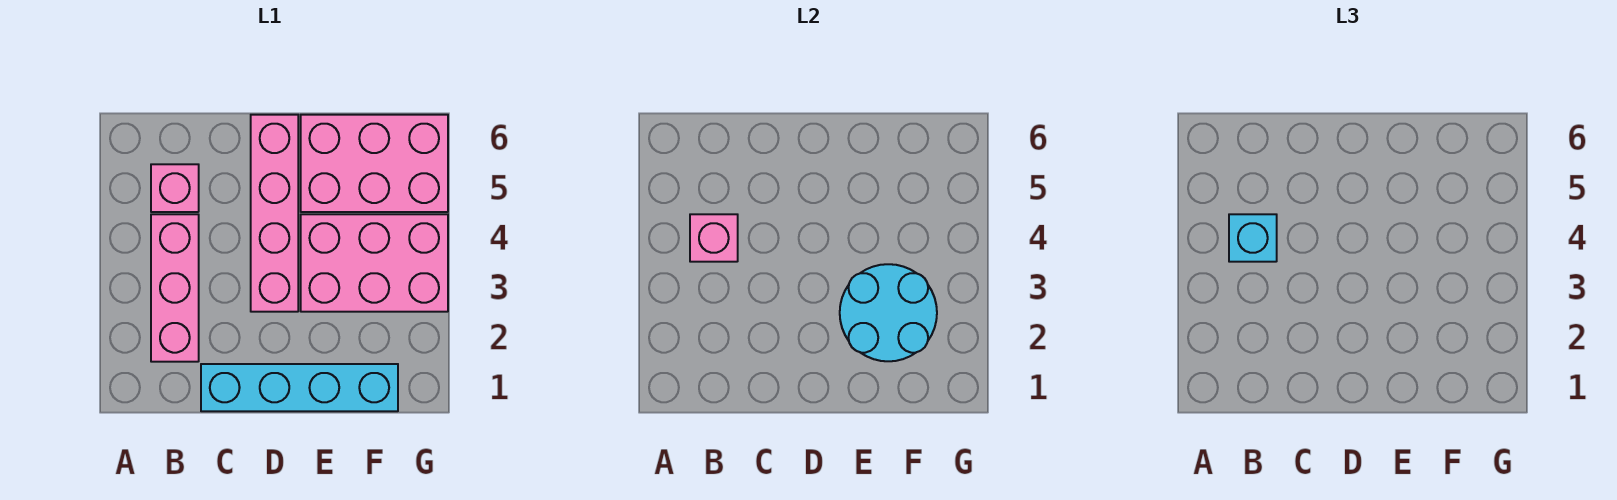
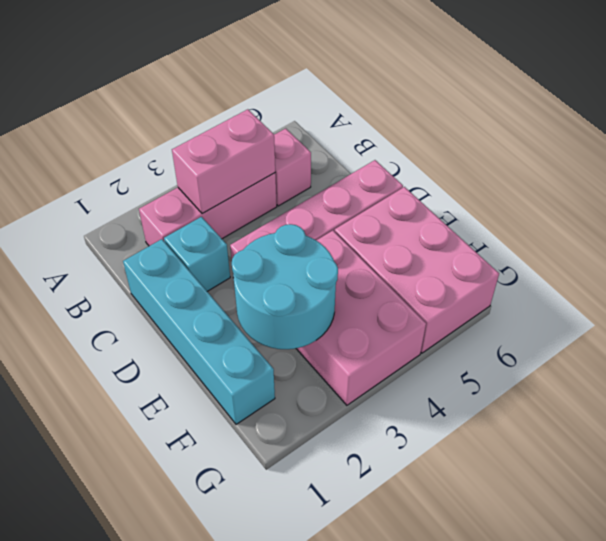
pink brick B4 level 2 -> pink brick B3:B4 level 2
cyan brick B4 level 3 -> cyan brick C2 level 1

